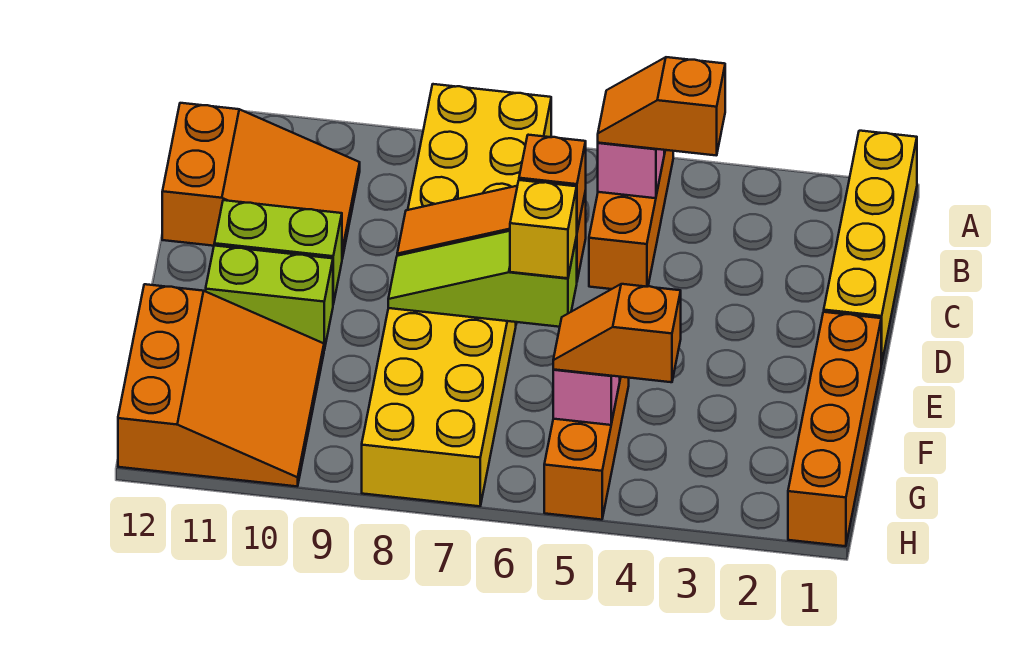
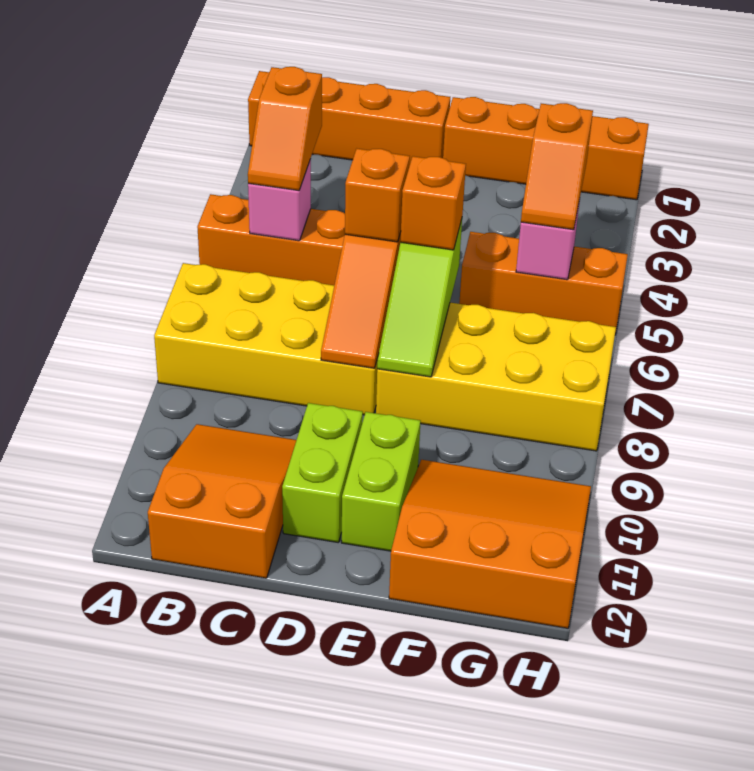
yellow brick A1:D1 level 1 -> orange brick A1:D1 level 1
yellow brick E6 level 3 -> orange brick E6 level 3

